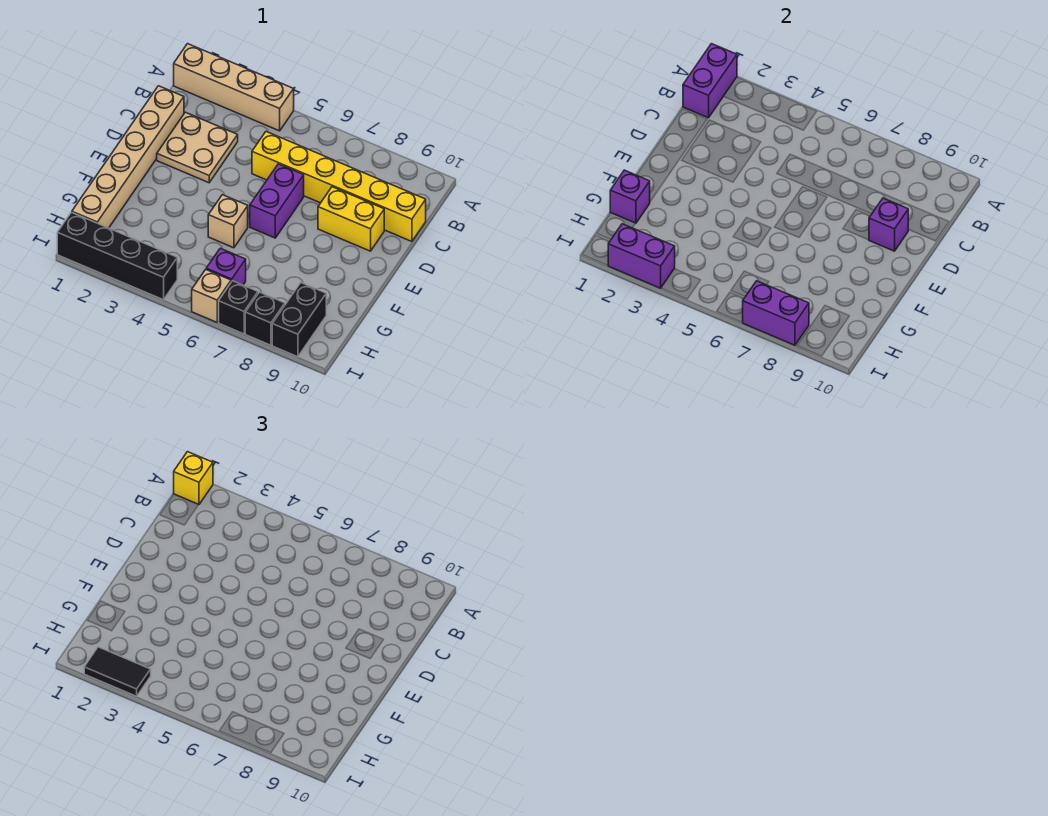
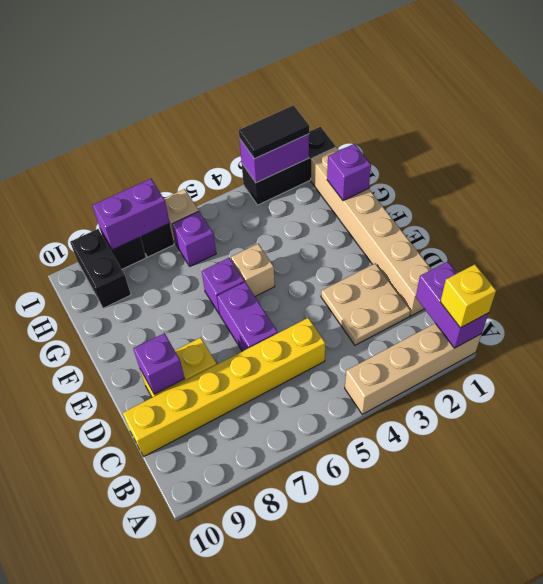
none -> purple brick F6 level 1
black brick I1:I4 level 1 -> black brick I1:I3 level 1

